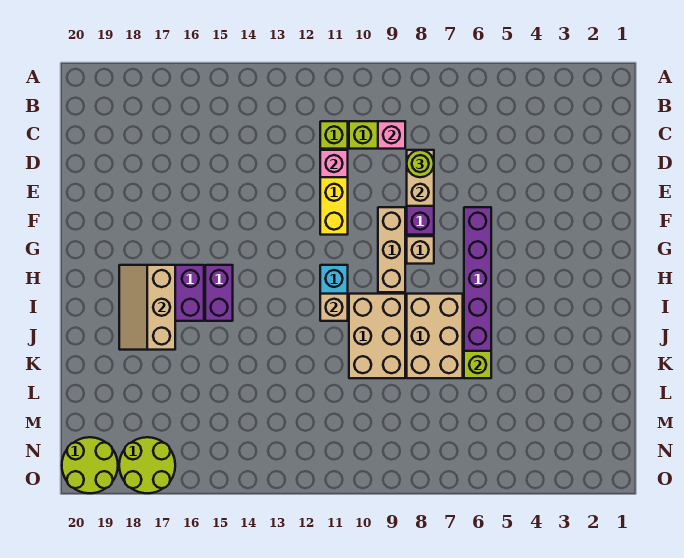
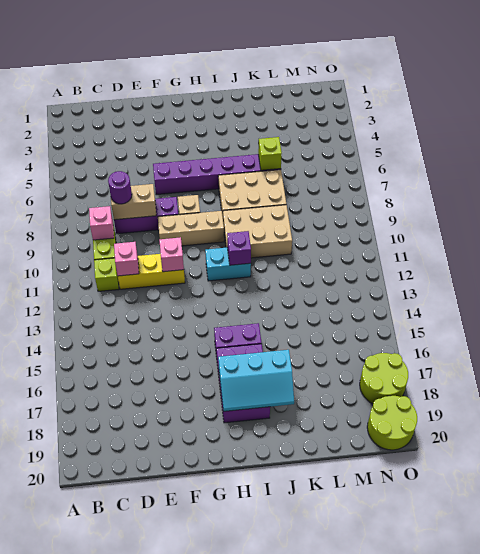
lime round brick D8 level 3 -> purple round brick D8 level 3
none -> pink brick F11 level 2
tan slope H17:J18 level 2 top 17 -> cyan slope H17:J18 level 2 top 17
tan brick I11 level 2 -> purple brick I11 level 2

